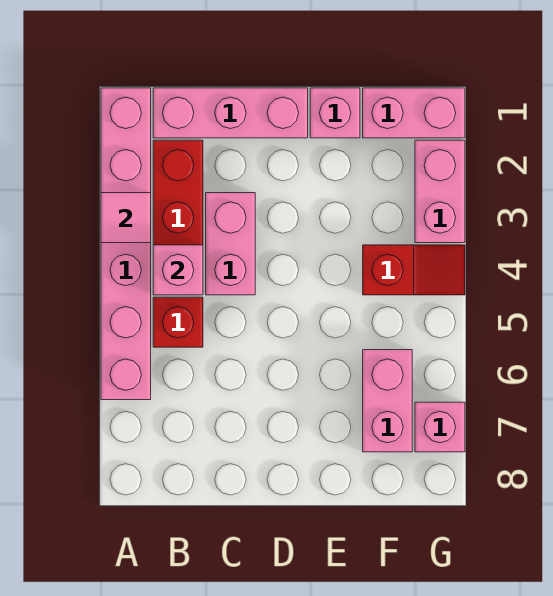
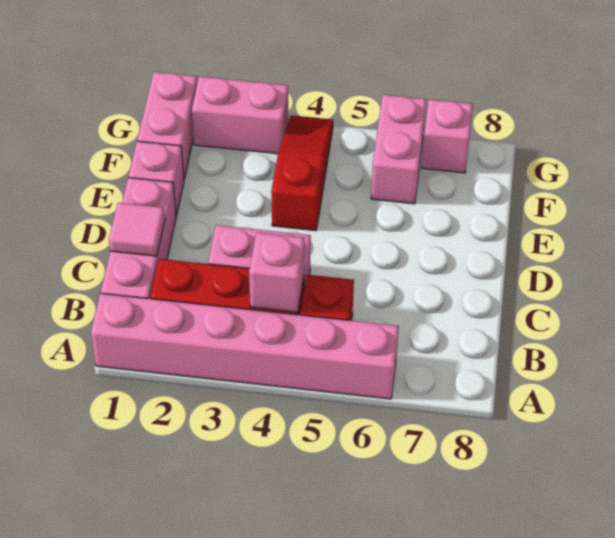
pink tile A3 level 2 -> pink tile C1 level 2
red slope F4:G4 level 1 top F -> red slope E4:G4 level 1 top E
pink brick F6:F7 level 1 -> pink brick F6:G6 level 1

